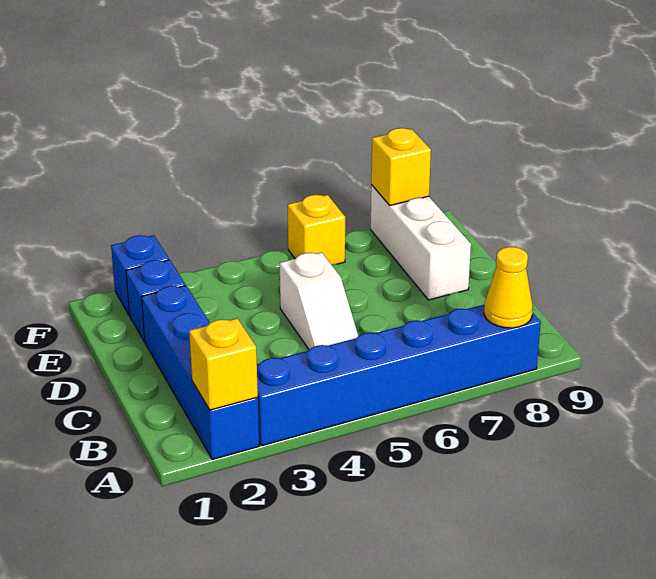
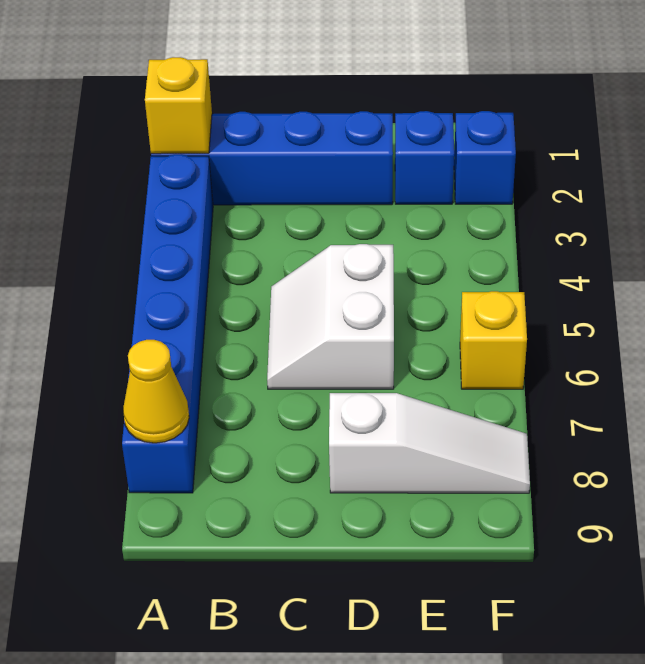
white slope C5:D5 level 1 top D -> white slope C5:D6 level 1 top D
white brick D8:F8 level 1 -> white slope D8:F8 level 1 top D
yellow brick F8 level 2 -> none

